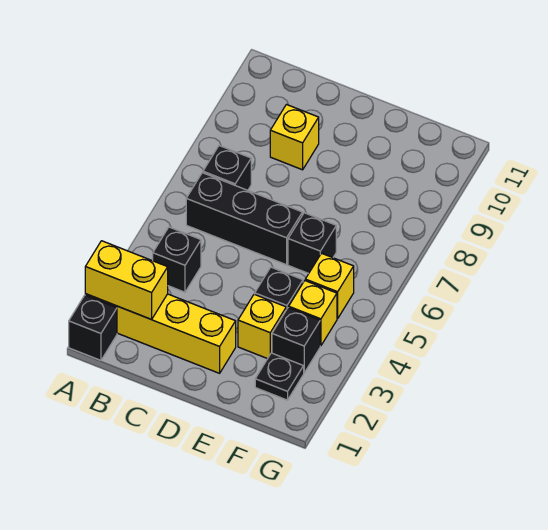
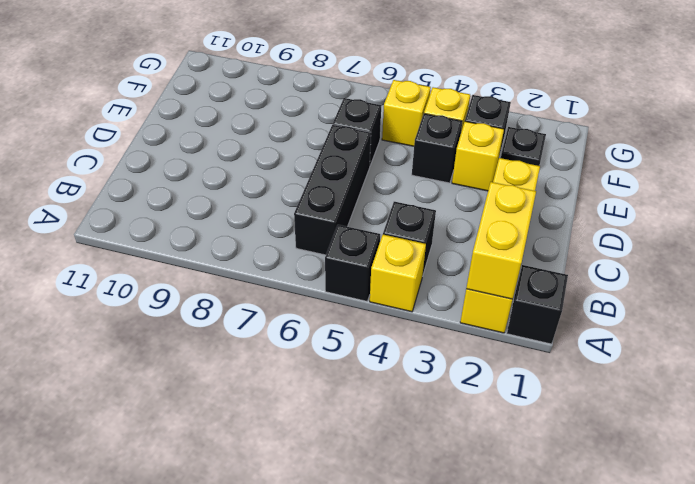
black brick B7 level 1 -> black brick A5 level 1
yellow brick C9 level 1 -> yellow brick A4 level 1

